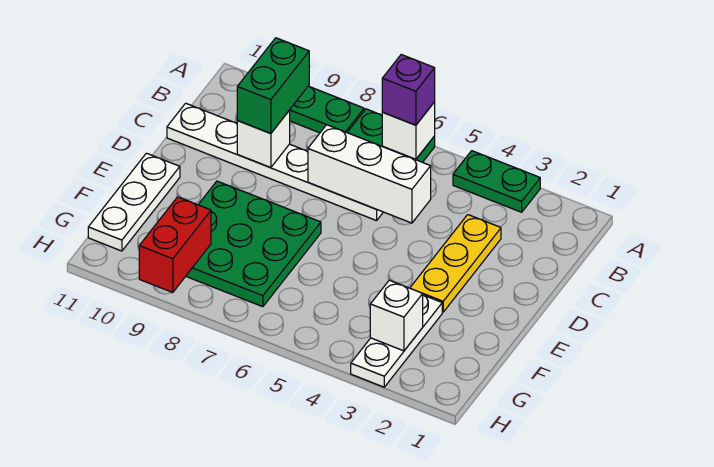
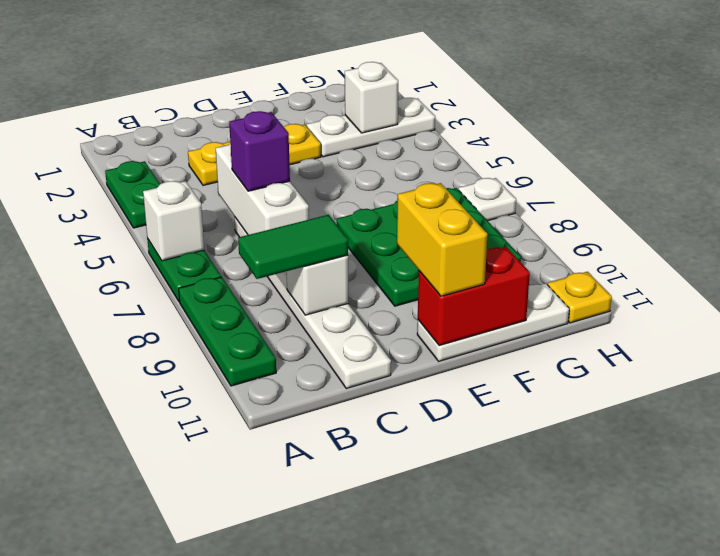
purple brick A6 level 3 -> purple brick C6 level 3
green brick B9:C9 level 3 -> green tile B9:C9 level 3
none -> yellow brick E10:E11 level 3
red brick G9:H9 level 2 -> red brick E11:F11 level 2
none -> white plate H7 level 1
none -> yellow plate H11 level 1

